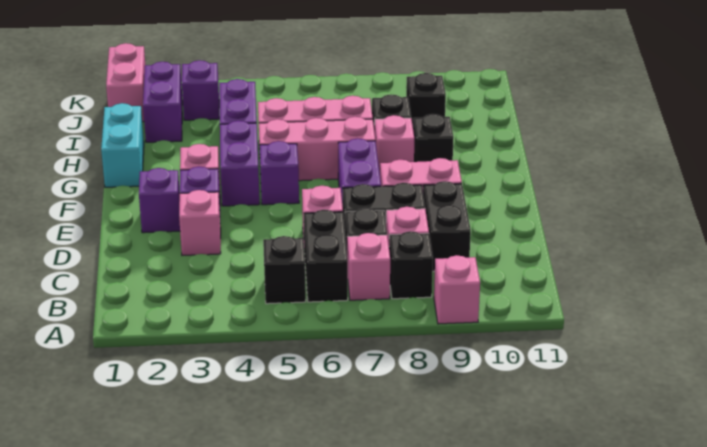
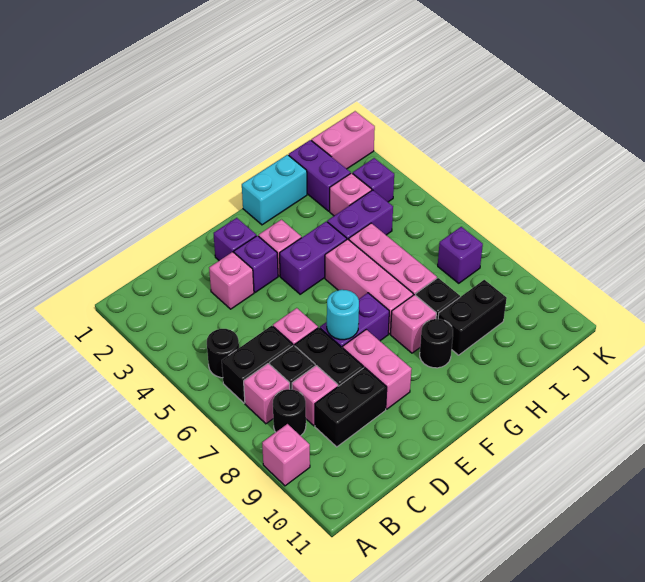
black brick B5 level 1 -> black round brick B5 level 1
black brick B8 level 1 -> black round brick B8 level 1
none -> cyan round brick E7 level 2
purple brick F5 level 1 -> purple brick J7 level 1
black brick G9 level 1 -> black round brick G9 level 1
purple brick I2:J2 level 1 -> purple brick I1:I2 level 1
none -> pink brick I3 level 1
black brick I9 level 1 -> black brick H9:I9 level 1

